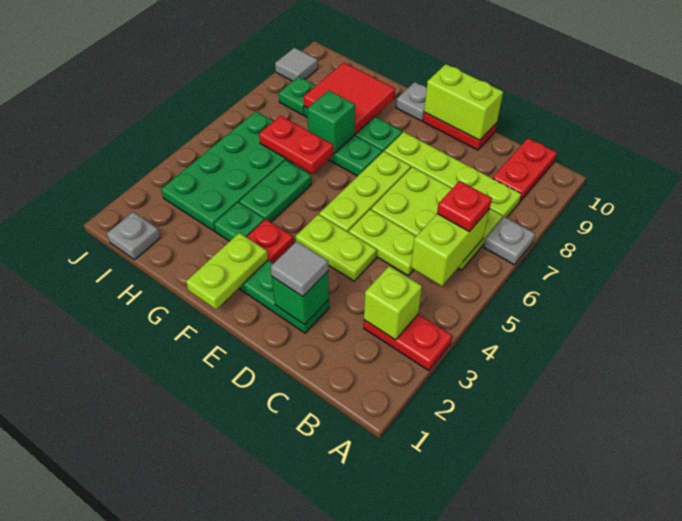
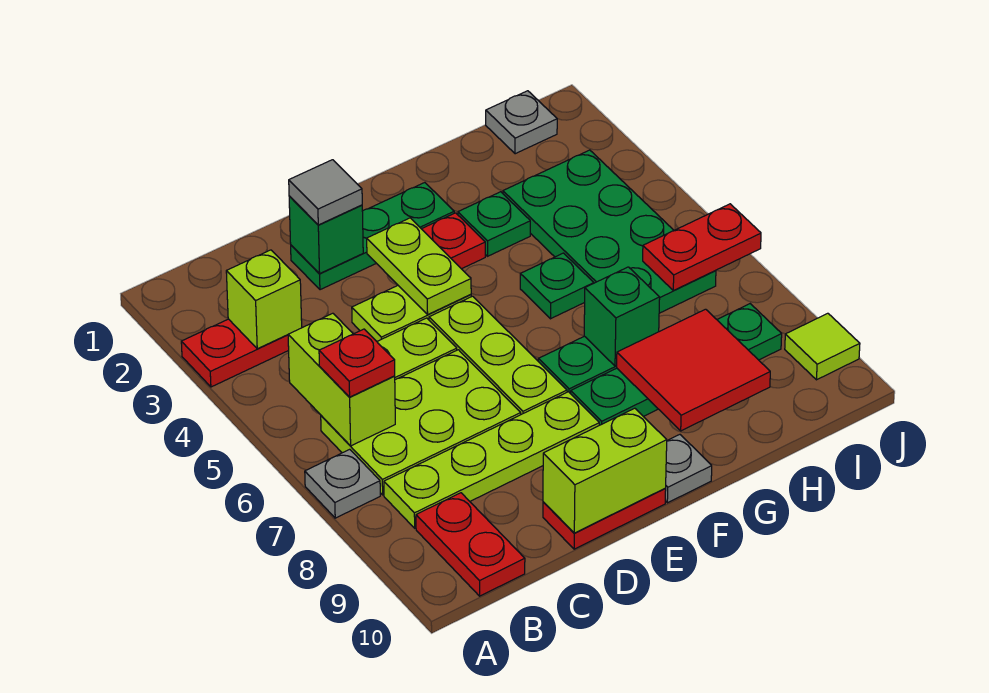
lime plate F1:F2 level 2 -> lime plate E3:E4 level 2
green plate G4:G5 level 1 -> green plate G5 level 1
red plate G6:H6 level 2 -> red plate I6:J6 level 2
grey tile J9 level 1 -> lime tile J9 level 1

